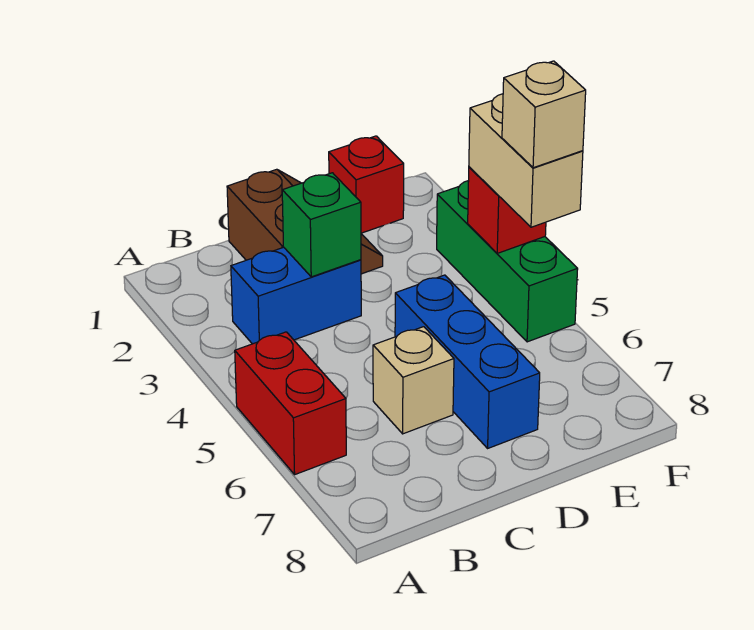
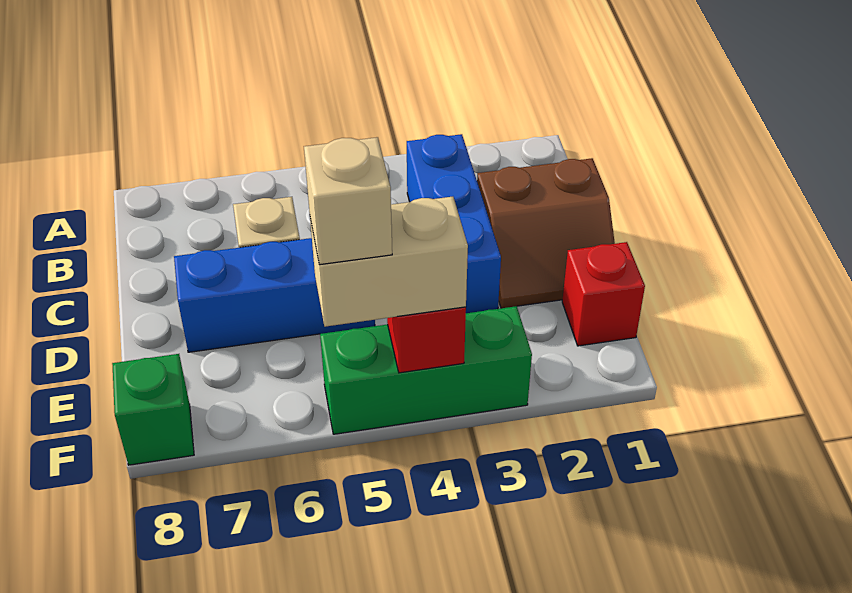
red brick A5:A6 level 1 -> none
blue brick B3:C3 level 1 -> blue brick B3:D3 level 1
green brick C3 level 2 -> green brick F8 level 1

